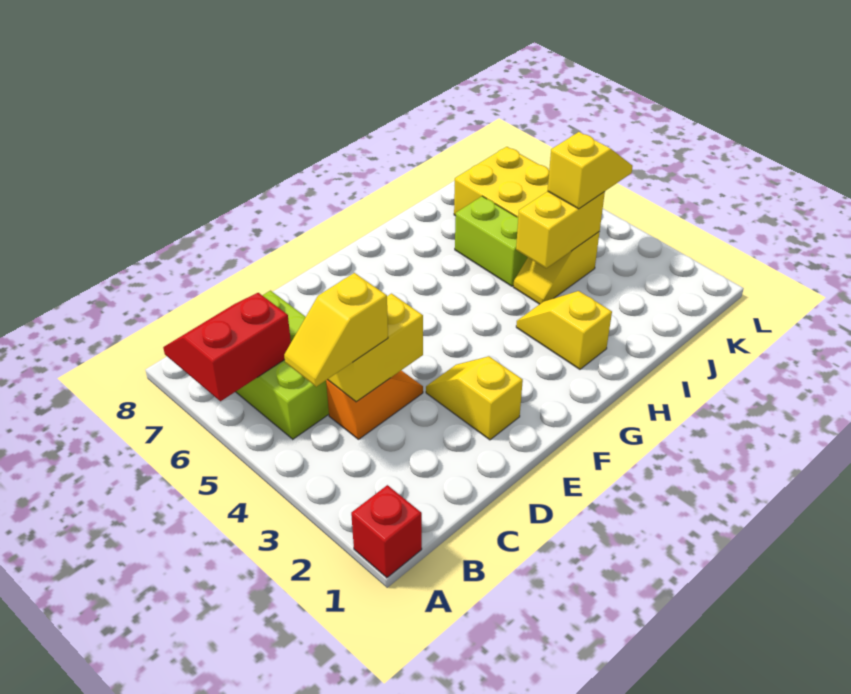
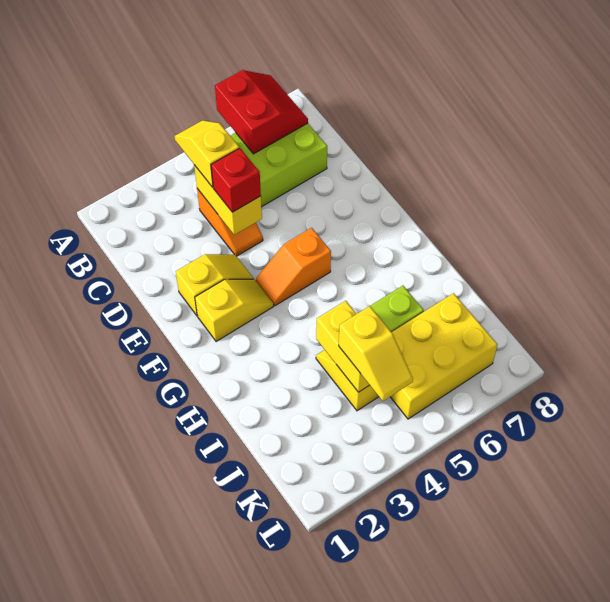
red brick A1 level 1 -> red brick D4 level 3
none -> orange slope F4:F5 level 1 top 5
yellow slope H2:H3 level 1 top 2 -> yellow slope F2:F3 level 1 top 2

